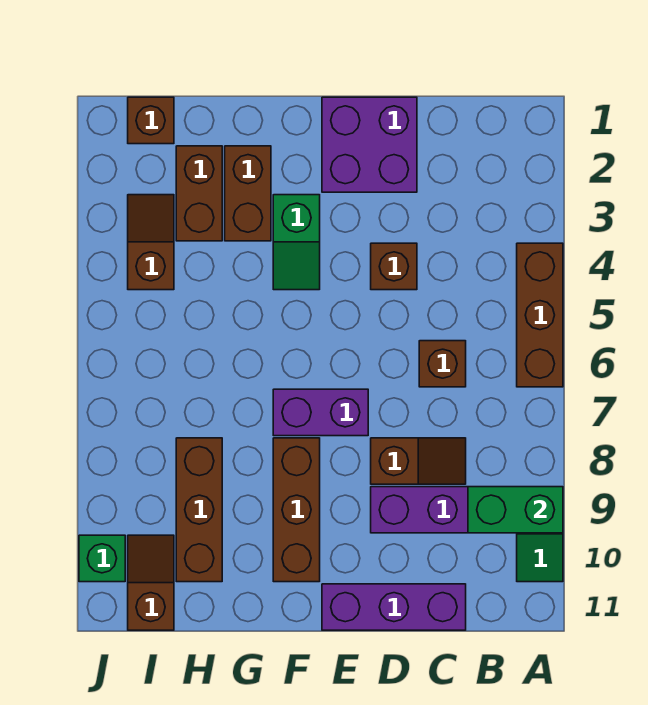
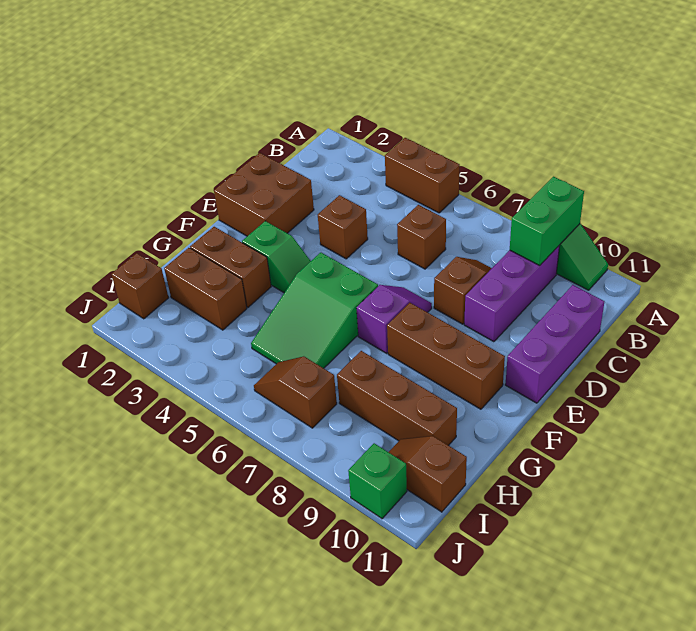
brown brick A4:A6 level 1 -> brown brick A4:A5 level 1
purple brick D1:E2 level 1 -> brown brick D1:E2 level 1
purple brick E7:F7 level 1 -> purple slope E7:F7 level 1 top F
none -> green slope F5:H6 level 1 top F
brown slope I3:I4 level 1 top 4 -> brown slope I6:I7 level 1 top 7

